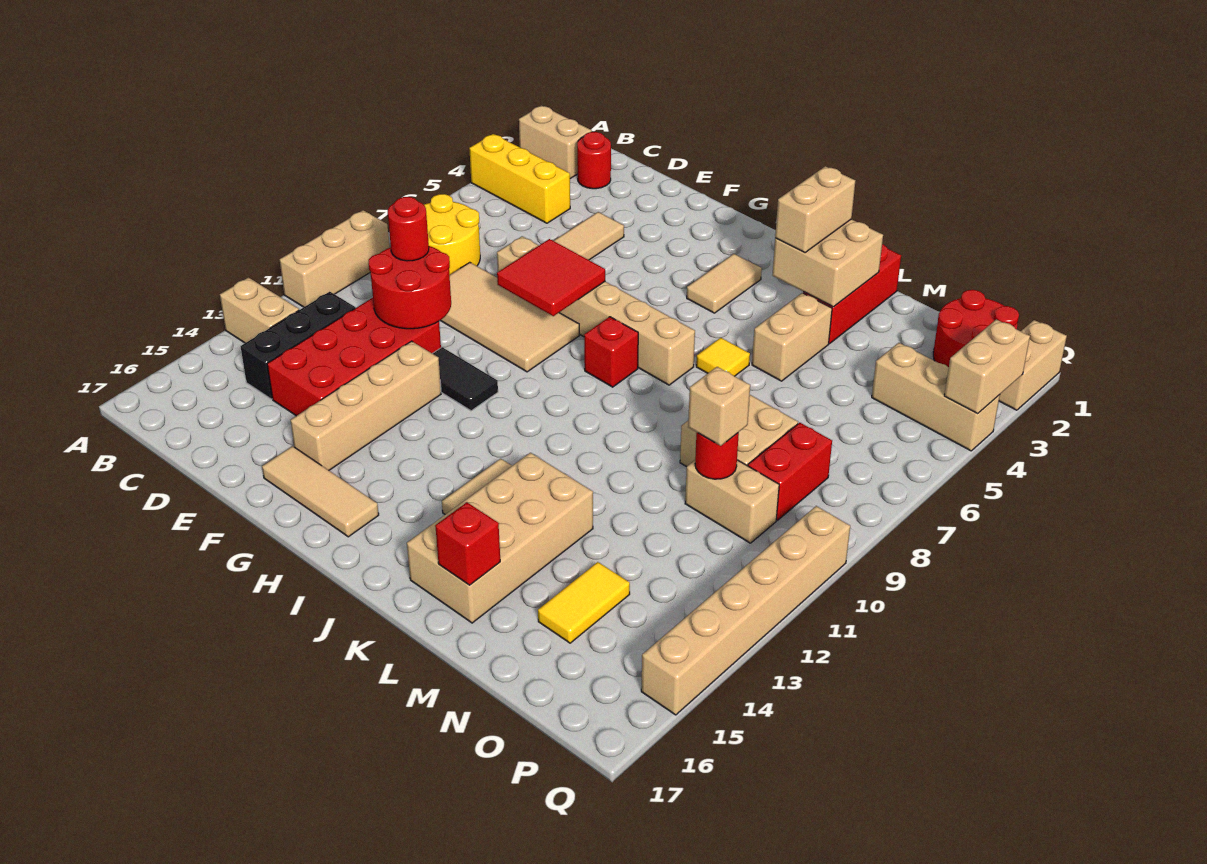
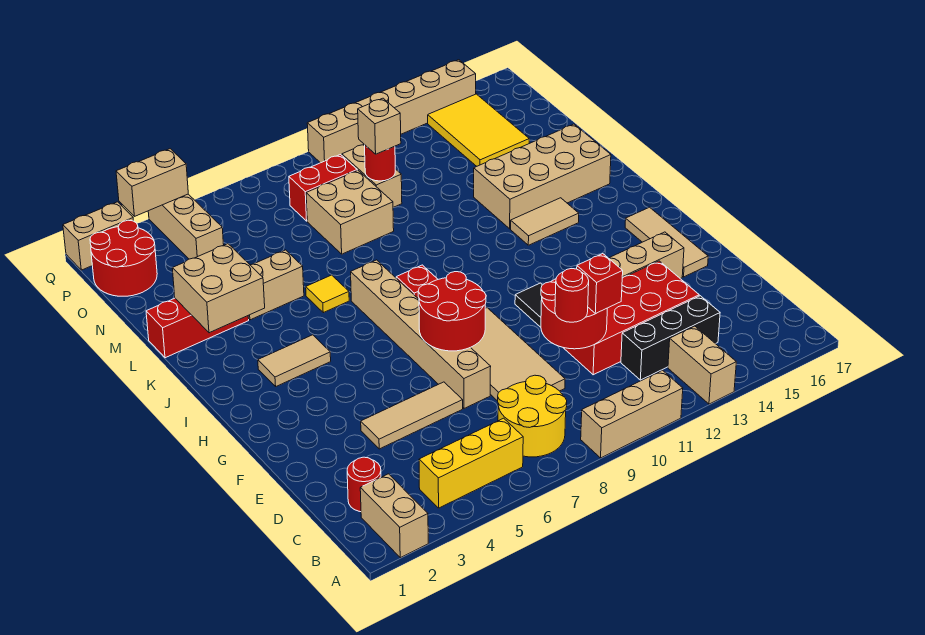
yellow brick A4:C4 level 1 -> yellow brick B4:B6 level 1
red tile F7:G8 level 2 -> red round brick F7:G8 level 2
tan brick K2:K3 level 3 -> none
red brick L16 level 2 -> red brick D11 level 3
yellow tile N14:N15 level 1 -> yellow tile N14:P15 level 1

